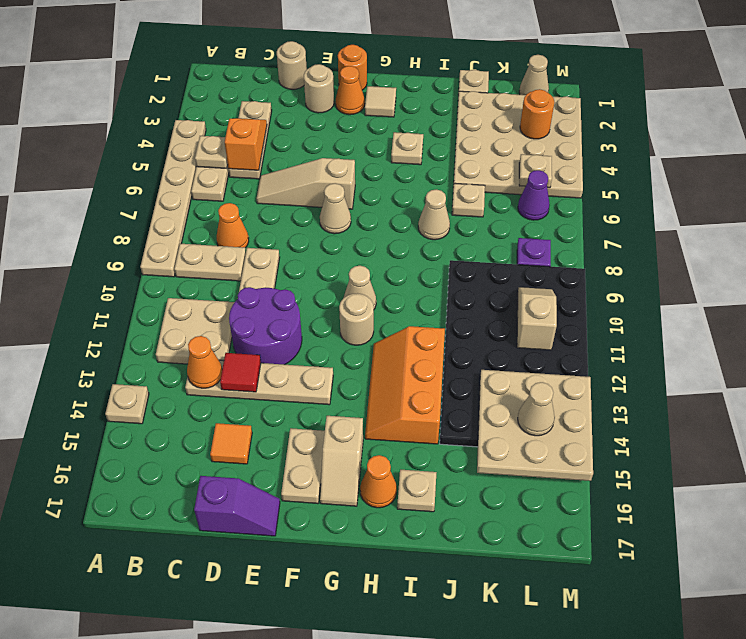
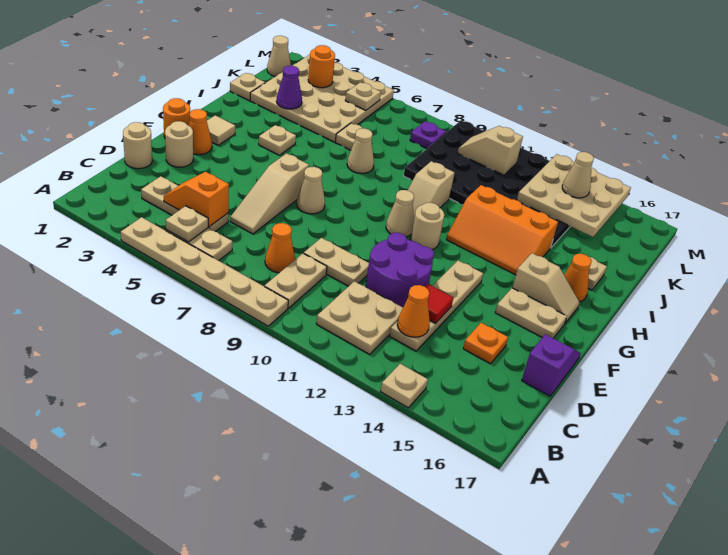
orange tile D15 level 1 -> orange plate D15 level 1
none -> tan slope H10:I10 level 1 top I
purple cone L6 level 1 -> purple cone J3 level 2

